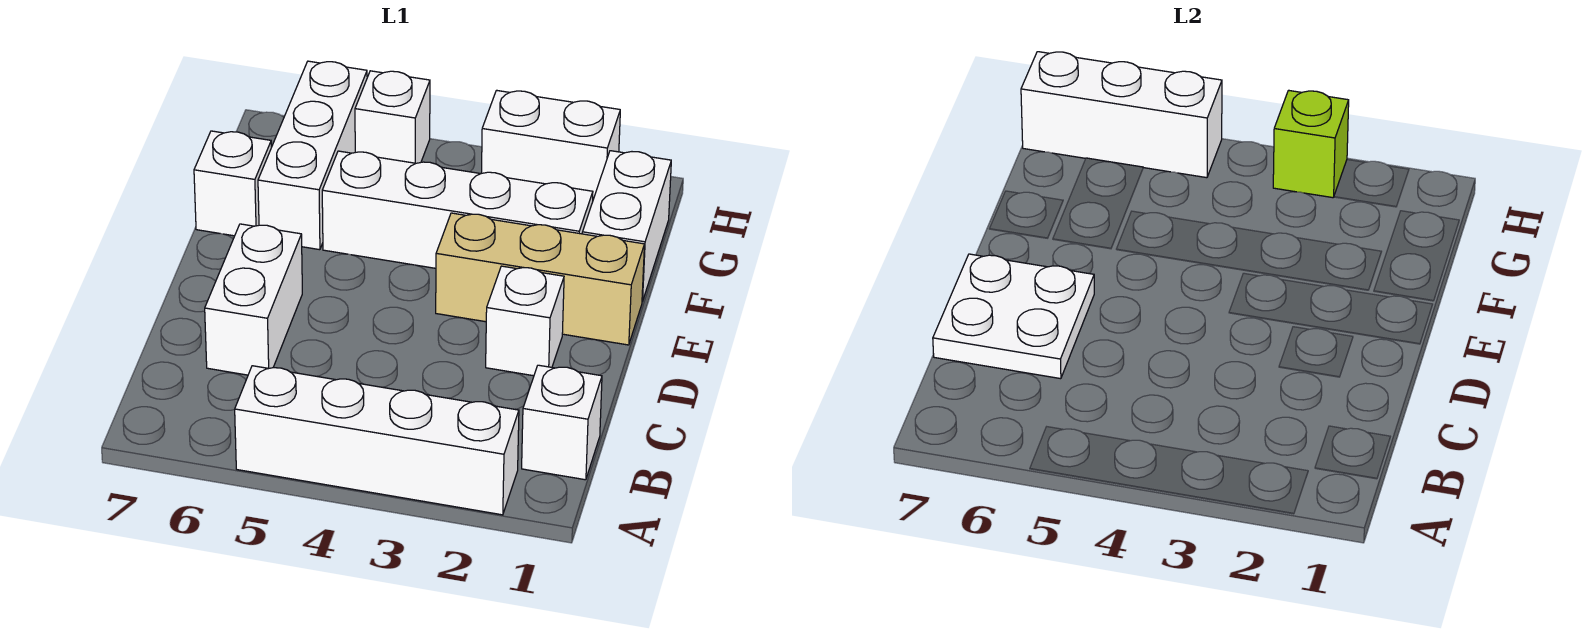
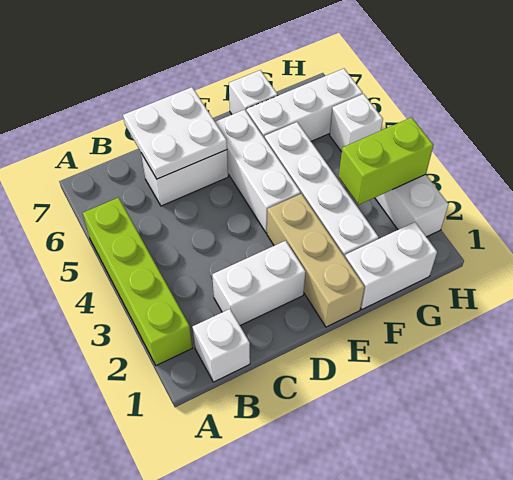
white brick A2:A5 level 1 -> lime brick A2:A5 level 1
white brick D2 level 1 -> white brick C2:D2 level 1
lime brick H3 level 2 -> lime brick G3:H3 level 2
white brick H5:H7 level 2 -> white brick E4:E6 level 1

